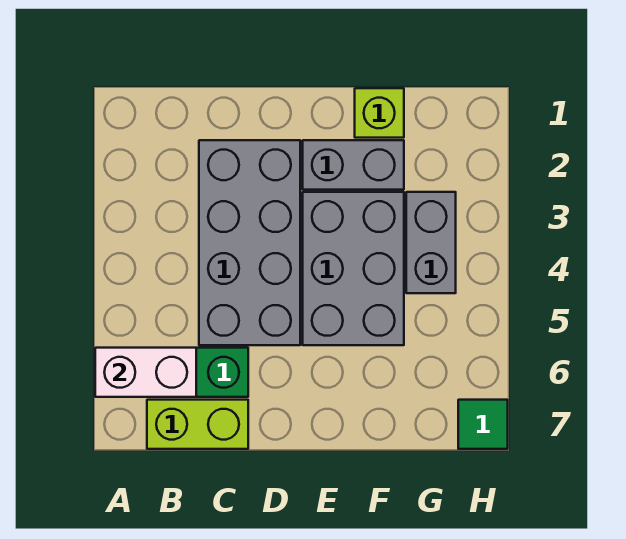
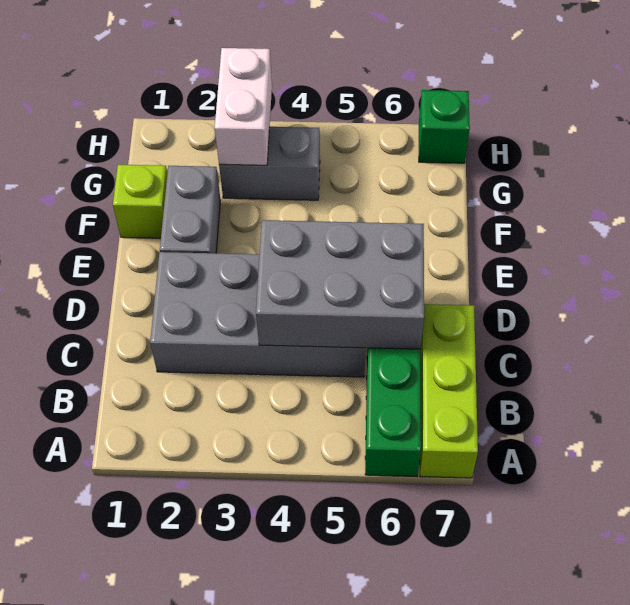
white brick A6:B6 level 2 -> white brick G3:H3 level 2
lime brick B7:C7 level 1 -> lime brick A7:C7 level 1
grey brick E3:F5 level 1 -> grey brick C4:D6 level 2
green tile H7 level 1 -> green brick H7 level 1

